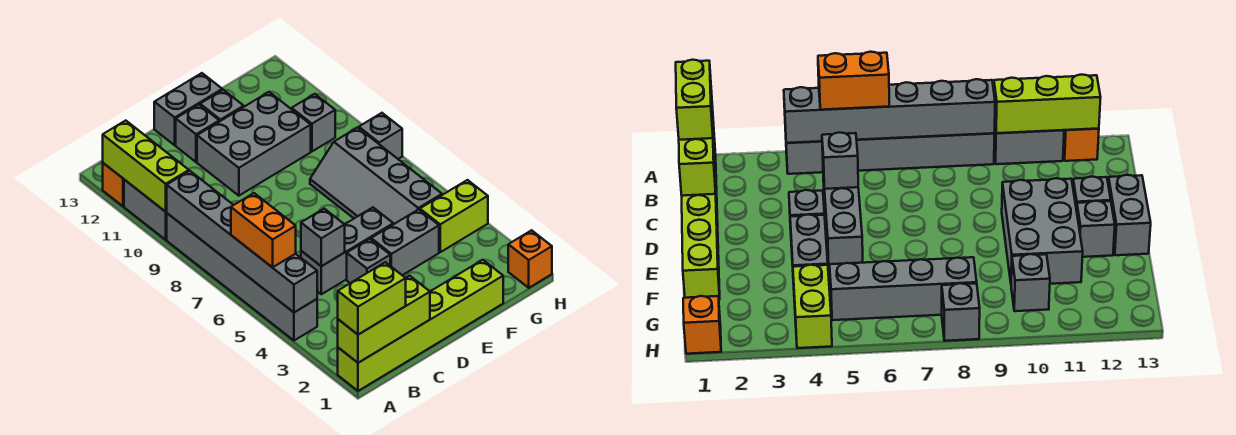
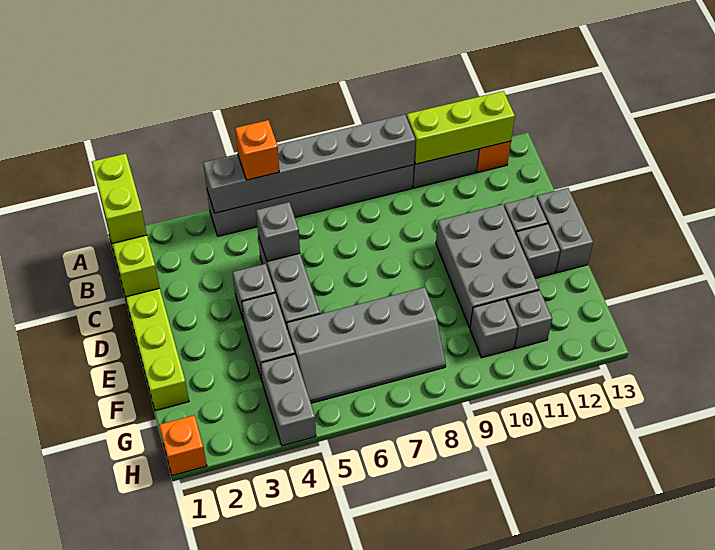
orange brick A5:A6 level 3 -> orange brick A5 level 3
grey slope F5:G8 level 1 top G -> grey slope F5:G8 level 1 top F
lime brick G4:H4 level 1 -> grey brick G4:H4 level 1
grey brick H8 level 1 -> grey brick G11 level 1

